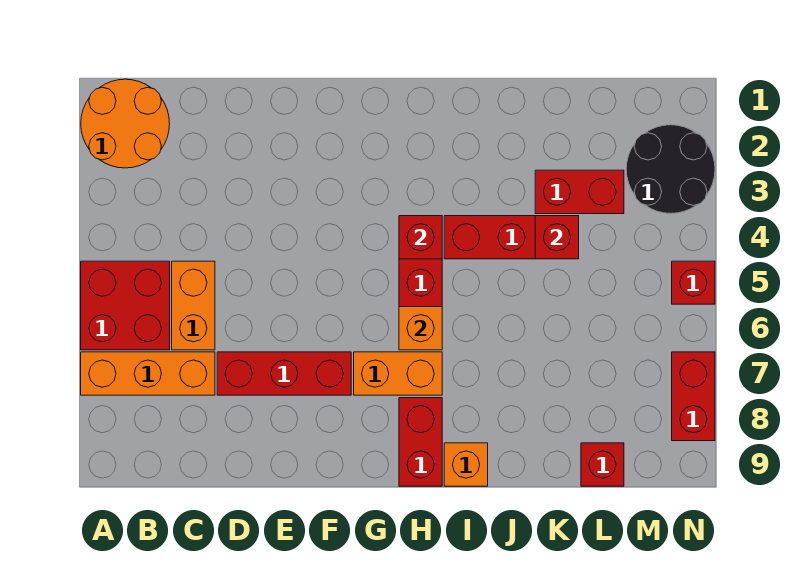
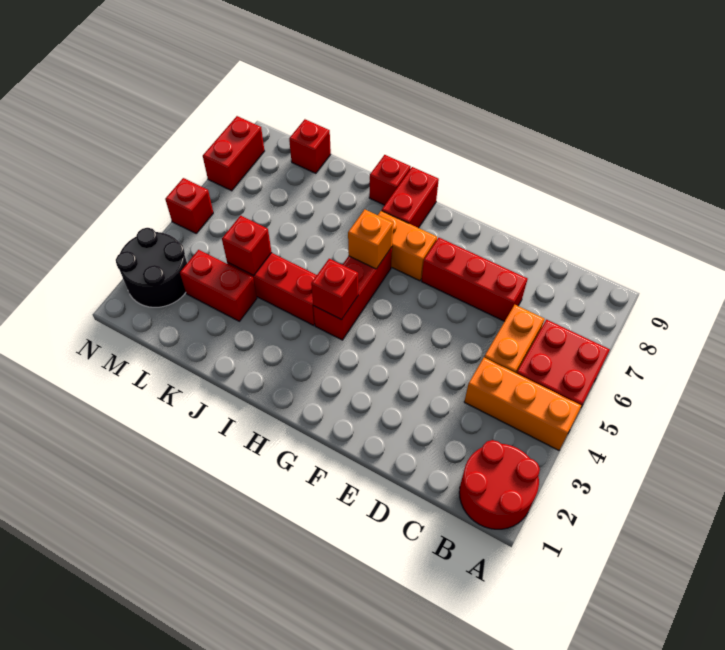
orange round brick A1:B2 level 1 -> red round brick A1:B2 level 1
orange brick A7:C7 level 1 -> orange brick A4:C4 level 1
orange brick I9 level 1 -> red brick I9 level 1

